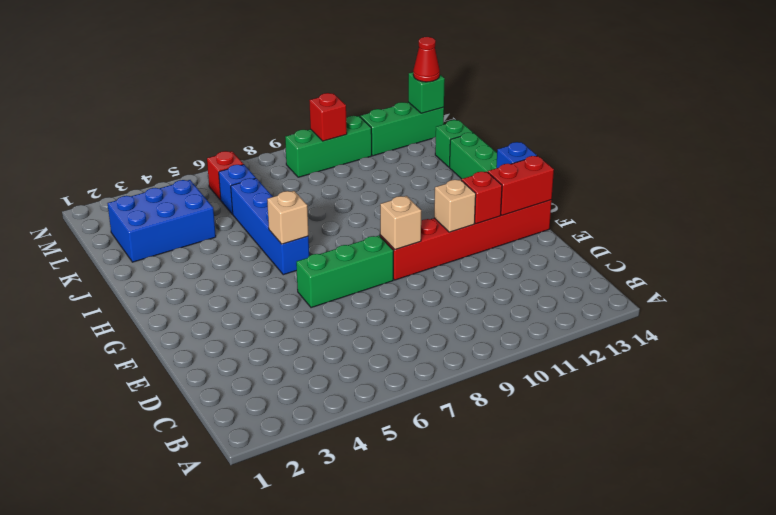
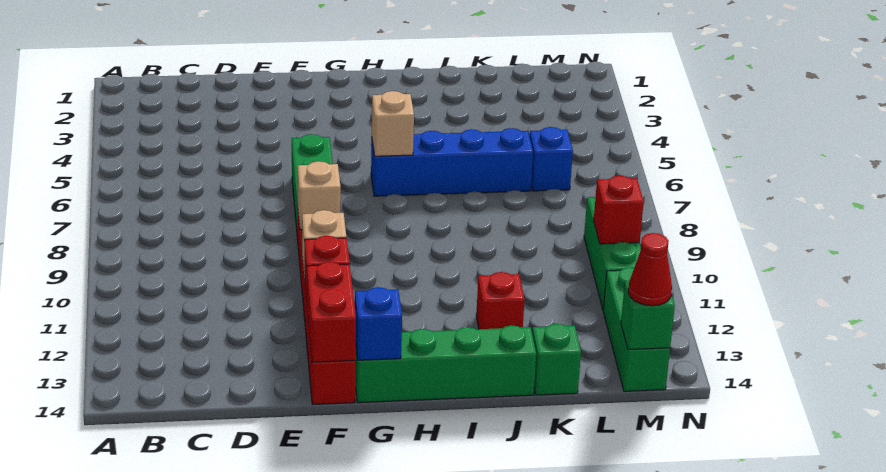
blue brick K2:L4 level 1 -> none
red brick M6 level 1 -> red brick J12 level 1

